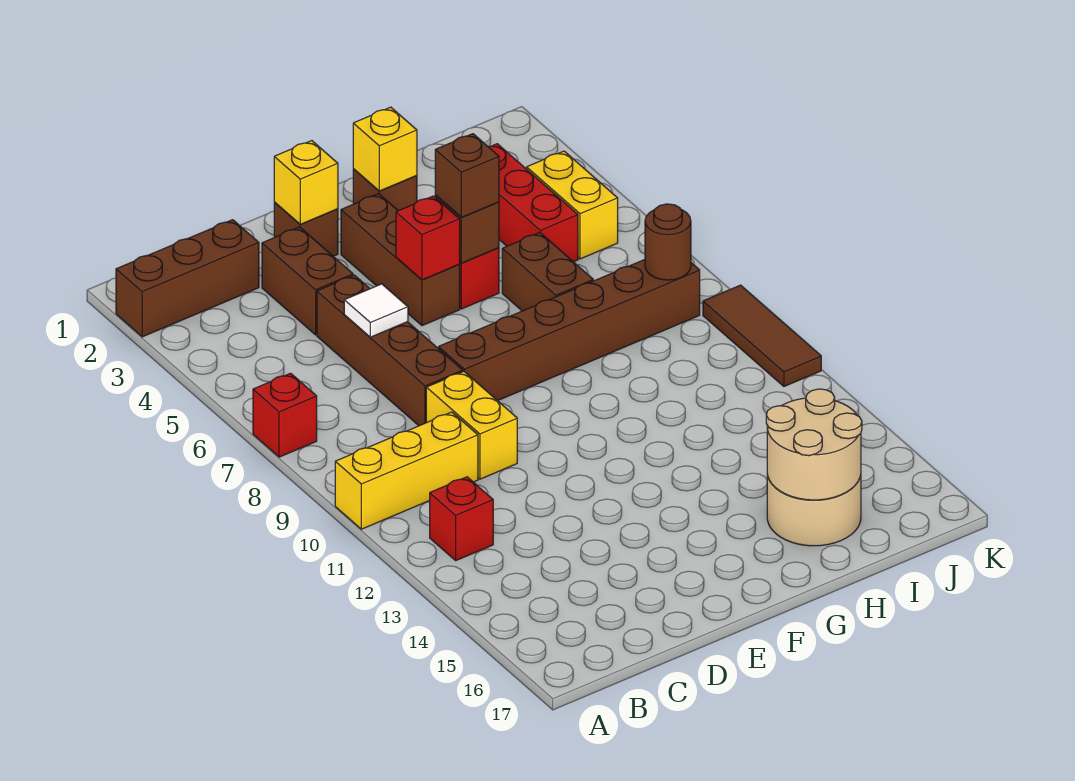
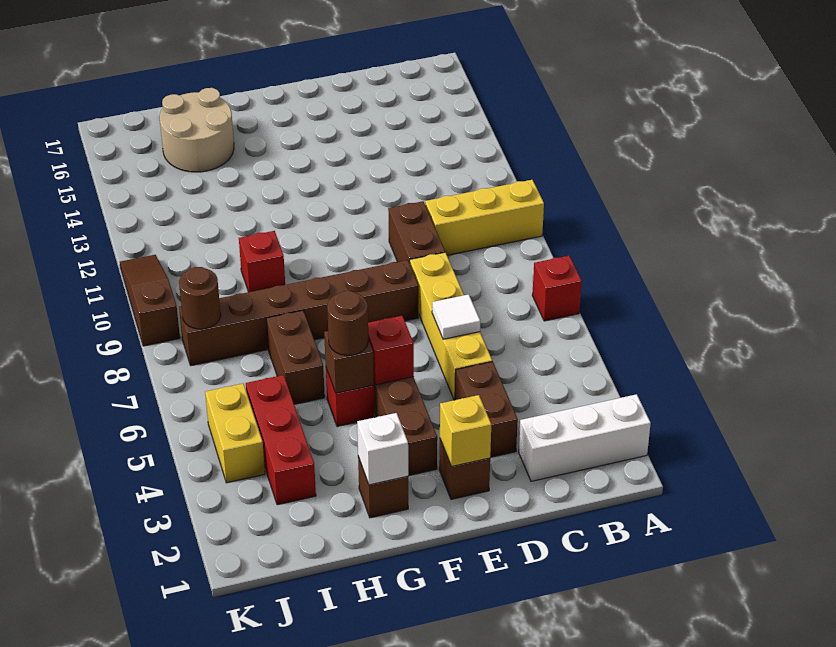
brown brick A2:C2 level 1 -> white brick A2:C2 level 1
red brick B12 level 1 -> red brick H10 level 1
brown brick D5:D8 level 1 -> yellow brick D5:D8 level 1
yellow brick D9:D10 level 1 -> brown brick D9:D10 level 1
yellow brick G2 level 2 -> white brick G2 level 2
brown brick G5 level 3 -> brown round brick G5 level 3
tan round brick H15:I16 level 2 -> none
brown tile K9:K11 level 1 -> brown slope K9:K11 level 1 top 9

